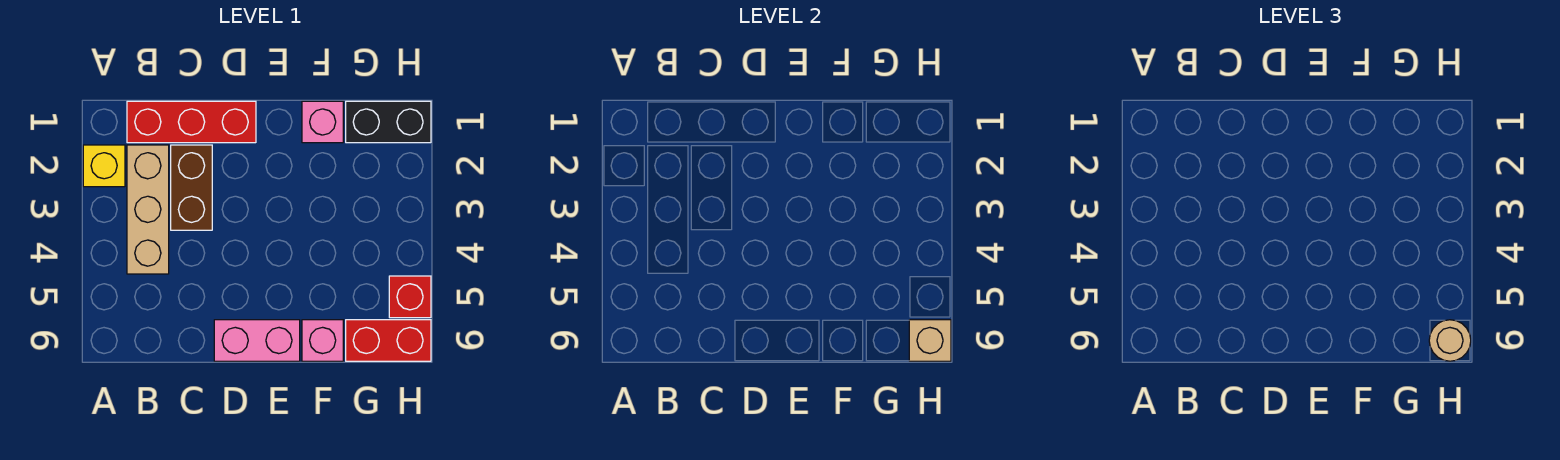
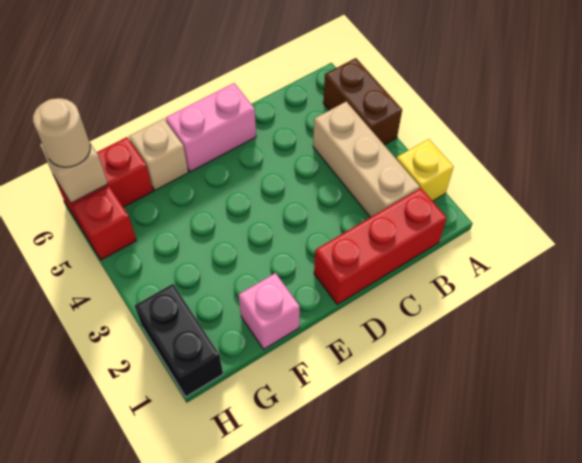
brown brick C2:C3 level 1 -> brown brick A4:A5 level 1
pink brick F6 level 1 -> tan brick F6 level 1
black brick G1:H1 level 1 -> black brick H1:H2 level 1

